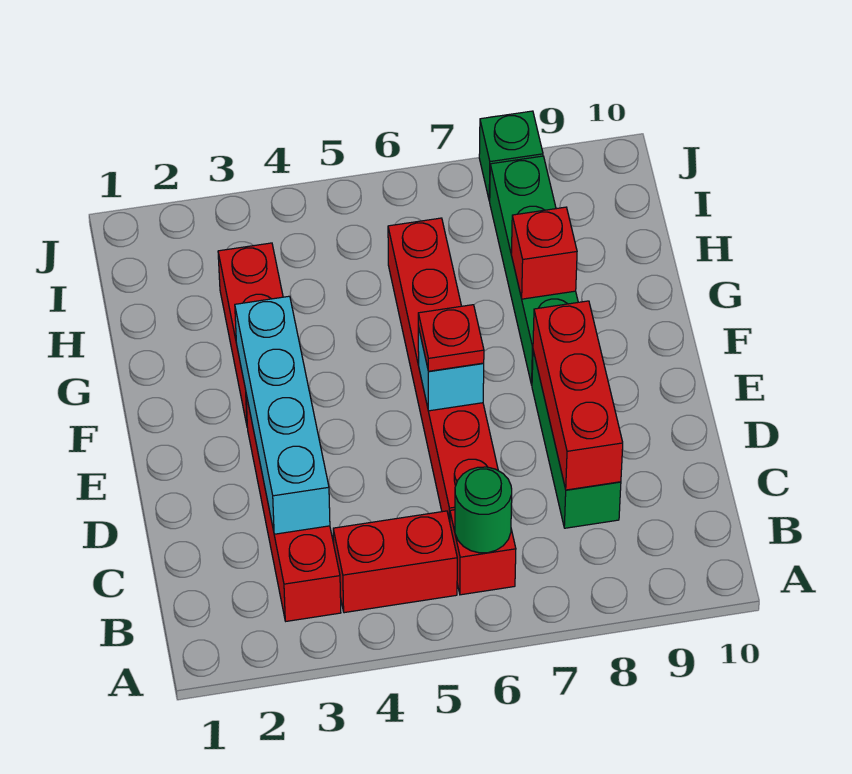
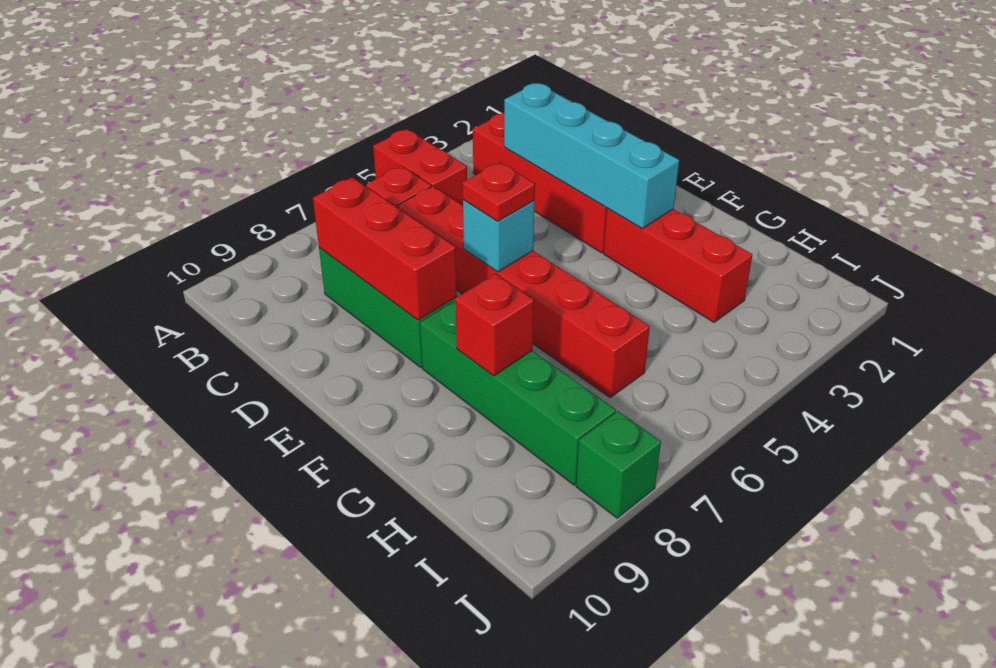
red brick B4:B5 level 1 -> red brick A5:B5 level 1
green round brick B6 level 2 -> none

